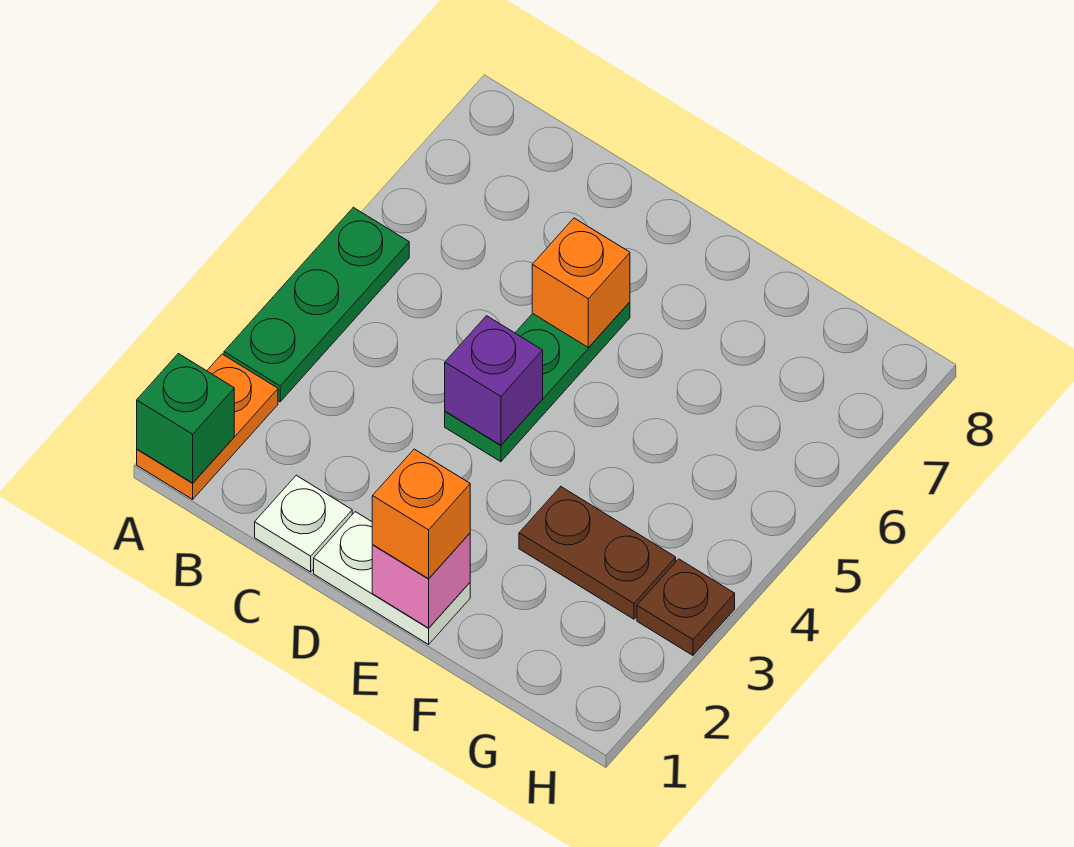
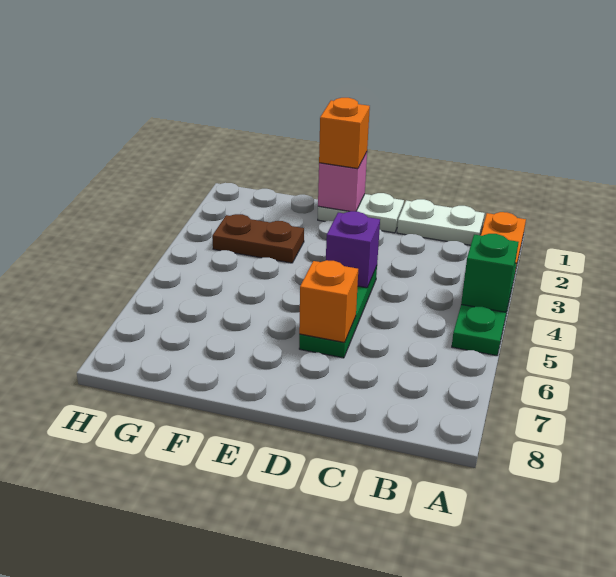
green brick A1 level 2 -> green brick A4 level 2
white plate C1 level 1 -> white plate B1:C1 level 1
brown plate H3 level 1 -> none

